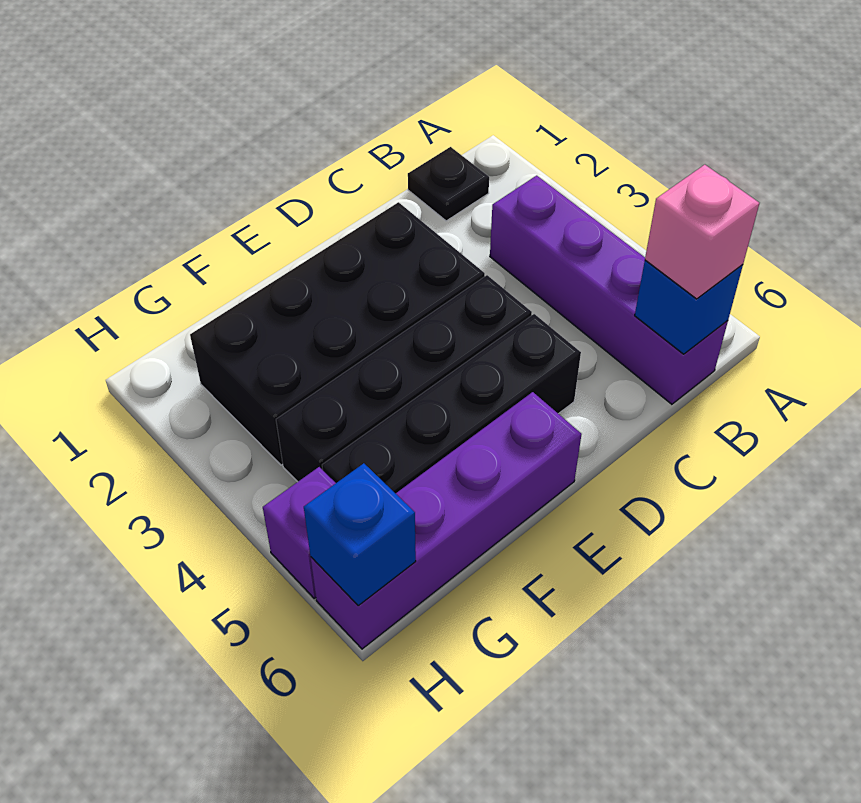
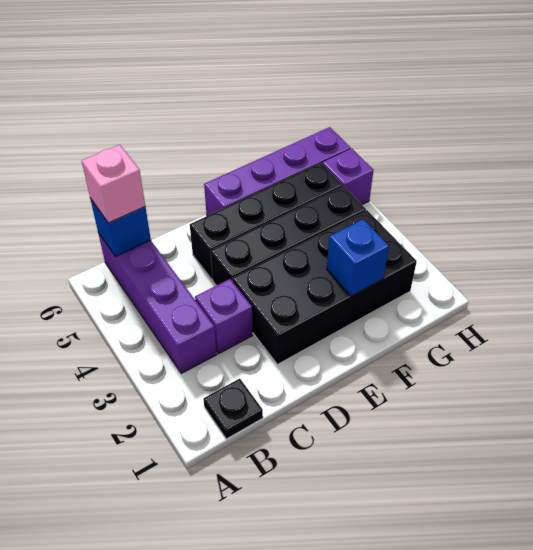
none -> purple brick C3 level 1
blue brick H6 level 2 -> blue brick F2 level 2

